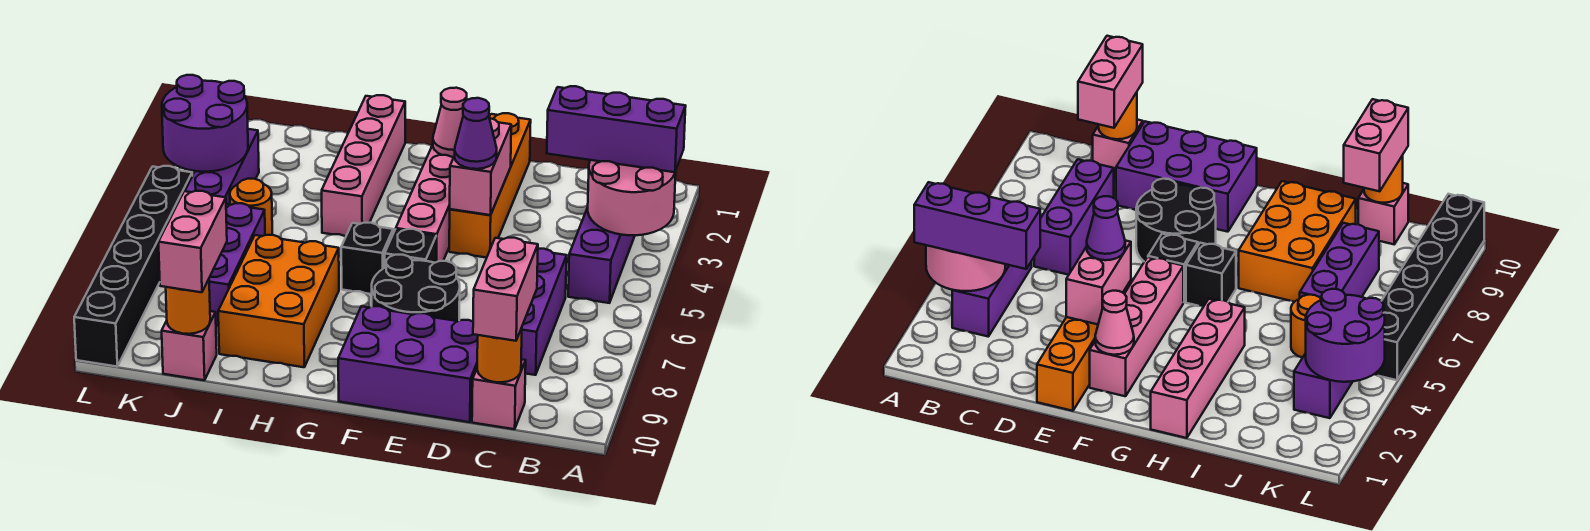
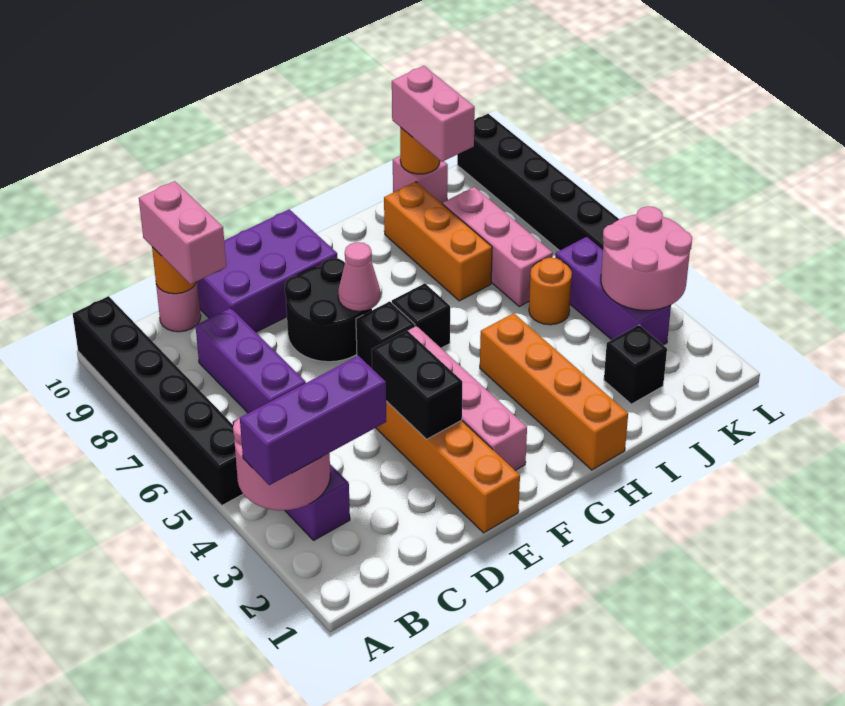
none -> black brick A5:A10 level 1
pink brick C10 level 1 -> pink round brick C10 level 1
pink brick E3:E4 level 2 -> black brick E3:E4 level 2
purple cone E4 level 3 -> none
pink cone F2 level 2 -> pink cone F7 level 2
pink brick H1:H4 level 1 -> orange brick H1:H4 level 1
orange brick H7:I9 level 1 -> orange brick I7:I9 level 1
none -> black brick J2 level 1
purple brick J6:J8 level 1 -> pink brick J6:J8 level 1
purple round brick K3:L4 level 2 -> pink round brick K3:L4 level 2

